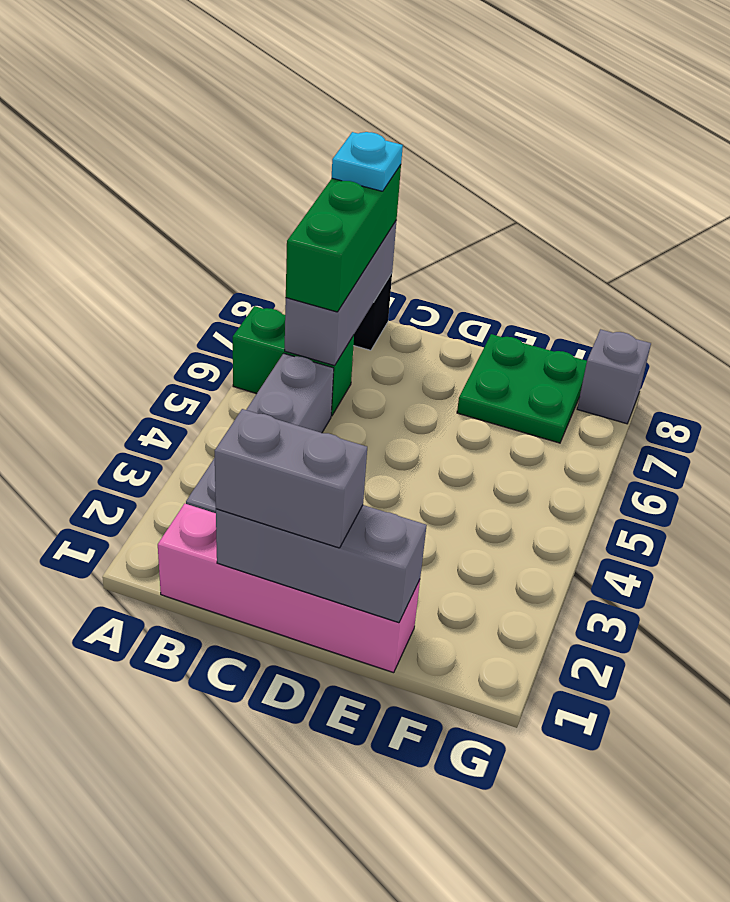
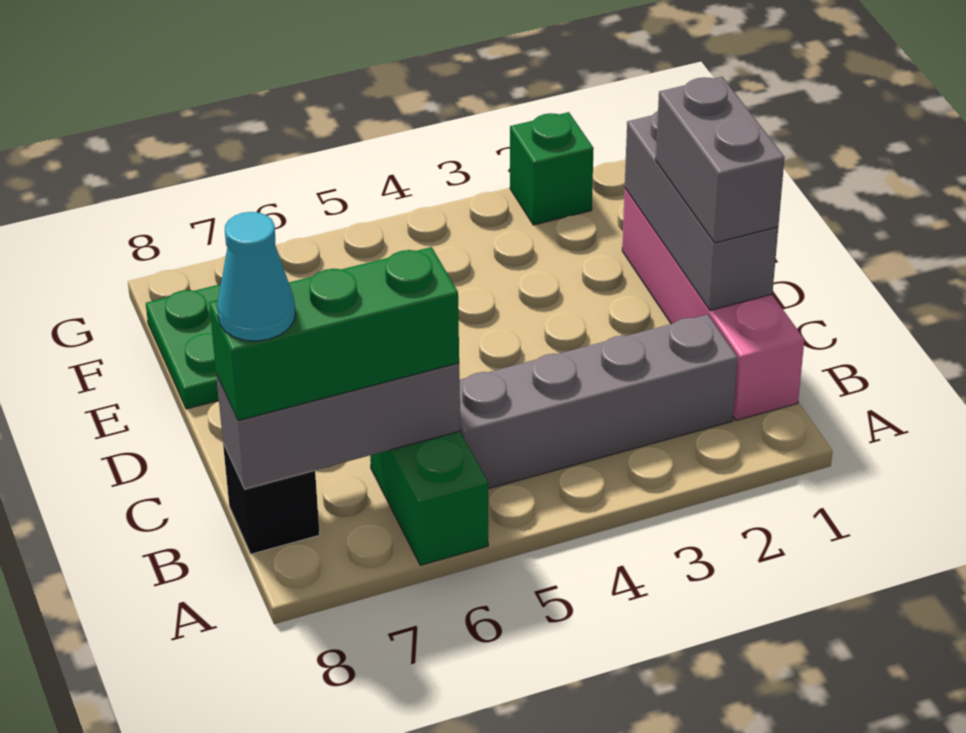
cyan plate B8 level 4 -> cyan cone B8 level 4
none -> green brick G2 level 1
grey brick G8 level 1 -> none

